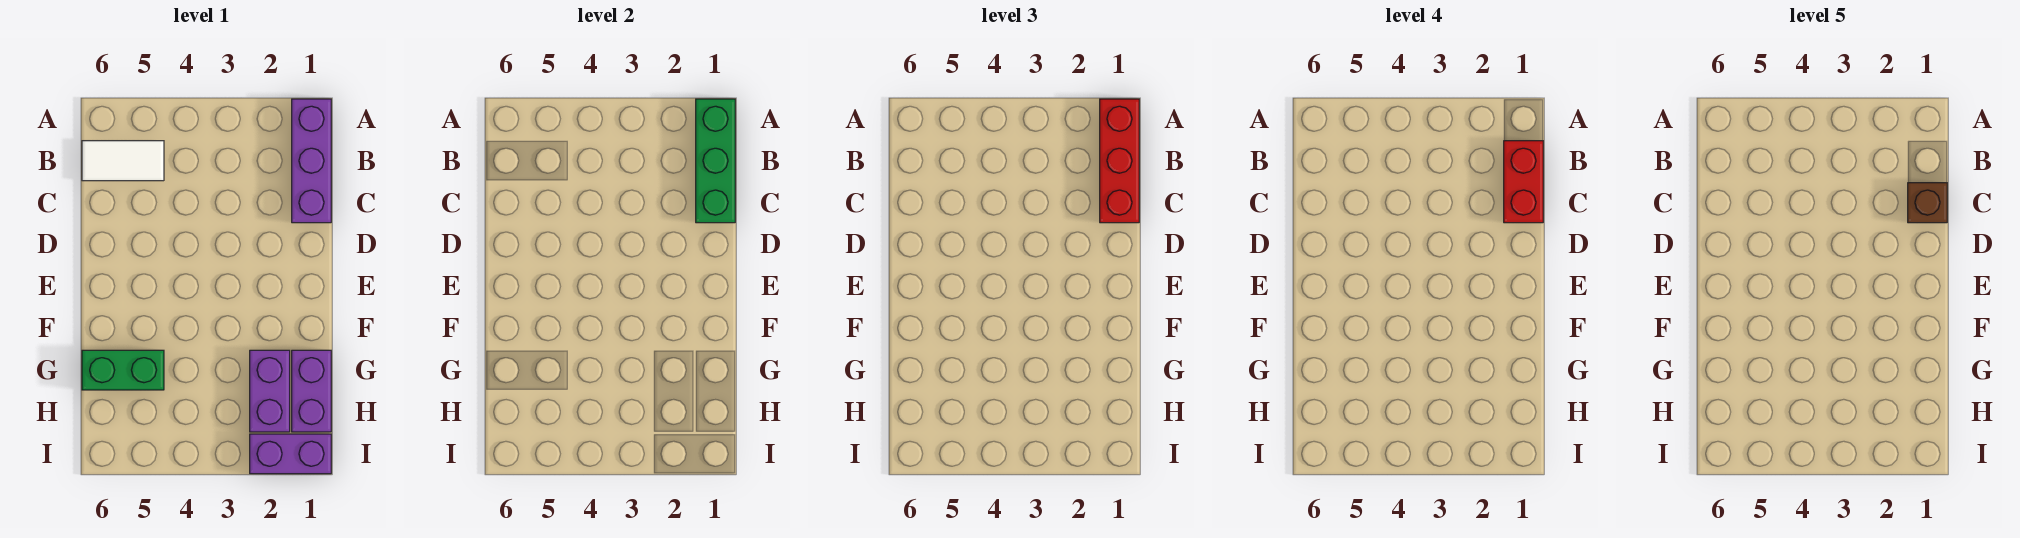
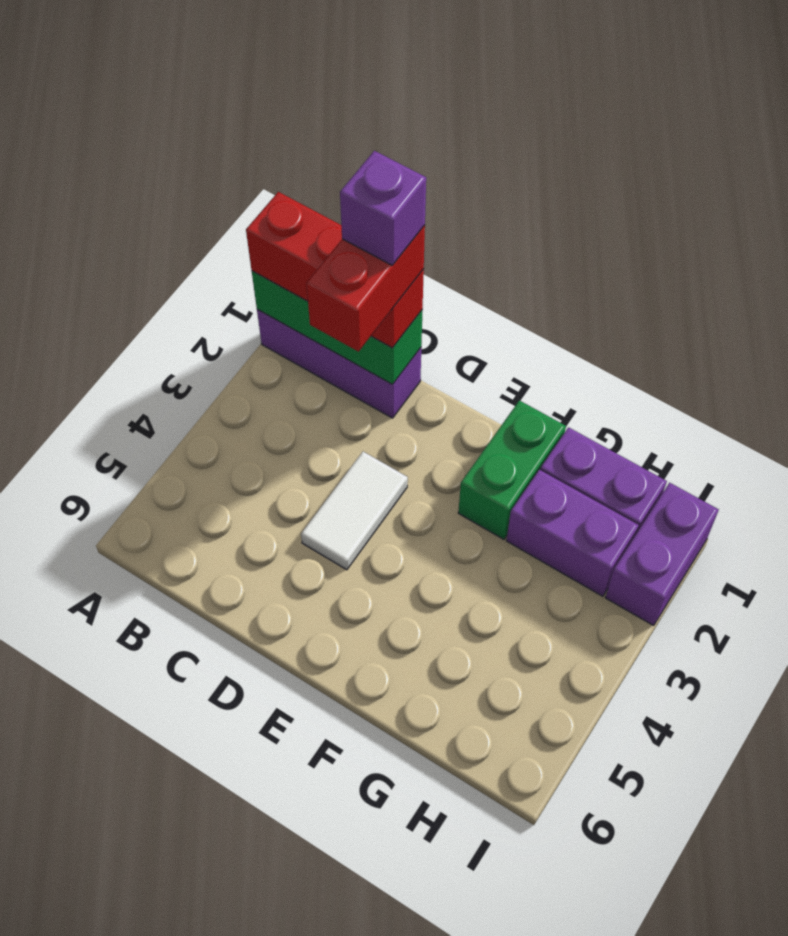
red brick B1:C1 level 4 -> red brick C1:C2 level 4
white tile B5:B6 level 1 -> white tile D3:D4 level 1
brown brick C1 level 5 -> purple brick C1 level 5
green brick G5:G6 level 1 -> green brick F1:F2 level 1

